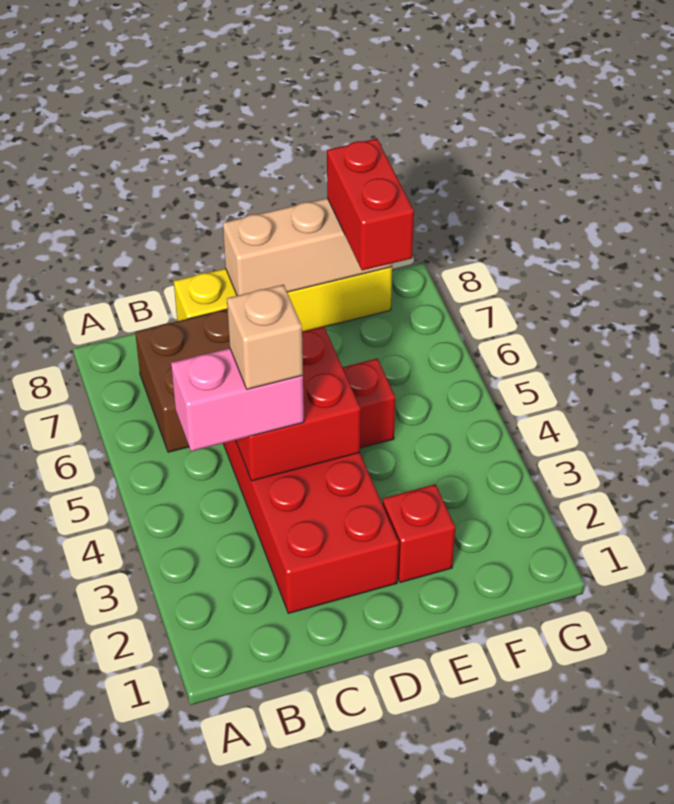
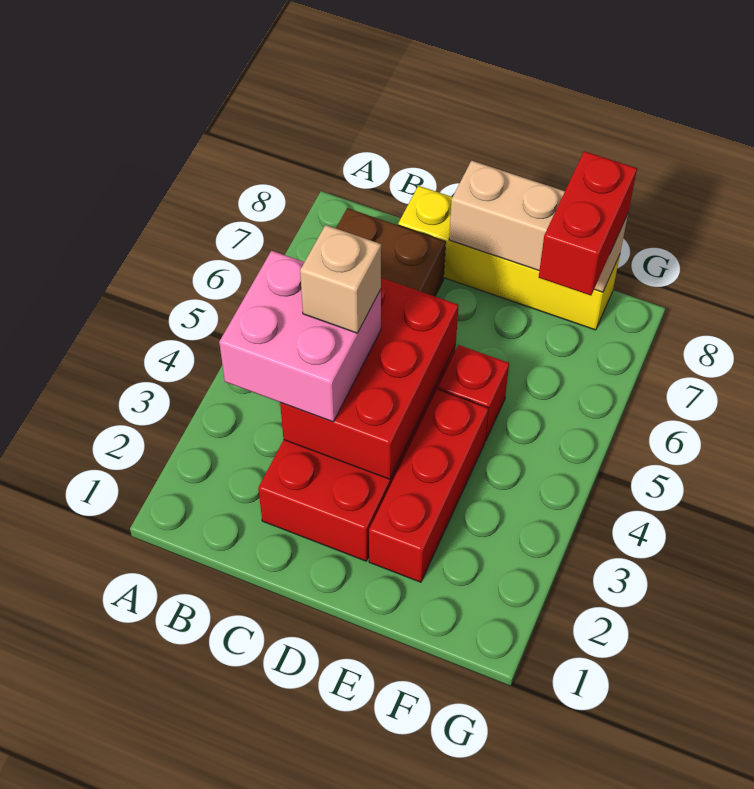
pink brick B4:C4 level 3 -> pink brick B3:C4 level 3
red brick C4:D5 level 2 -> red brick C3:D5 level 2
red brick E2 level 1 -> red brick E2:E4 level 1

